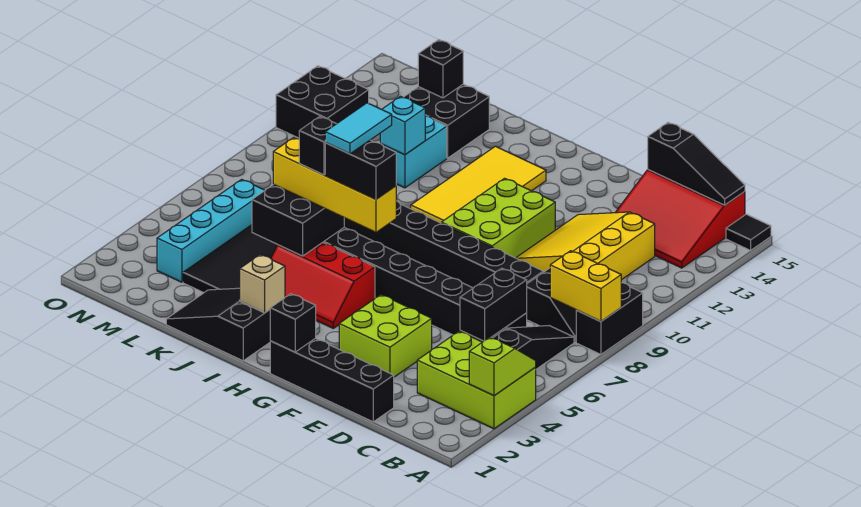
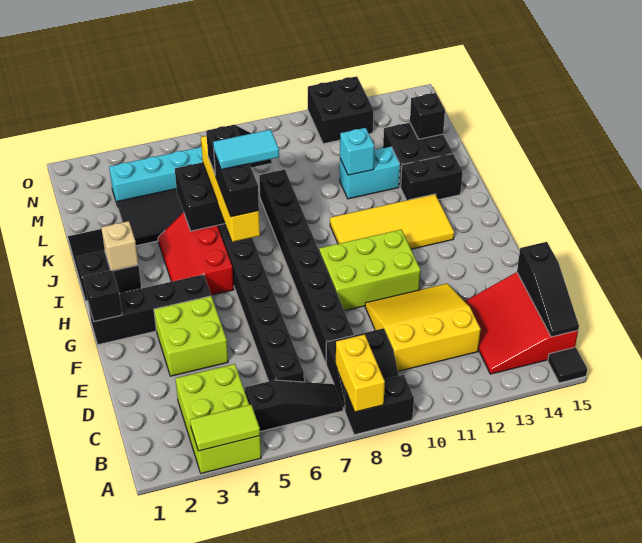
lime slope A3:A4 level 2 top 3 -> lime tile A3:A4 level 2
black brick C5:C6 level 2 -> black brick J13:J14 level 1
black brick D1:G1 level 1 -> black brick G1:G4 level 1

